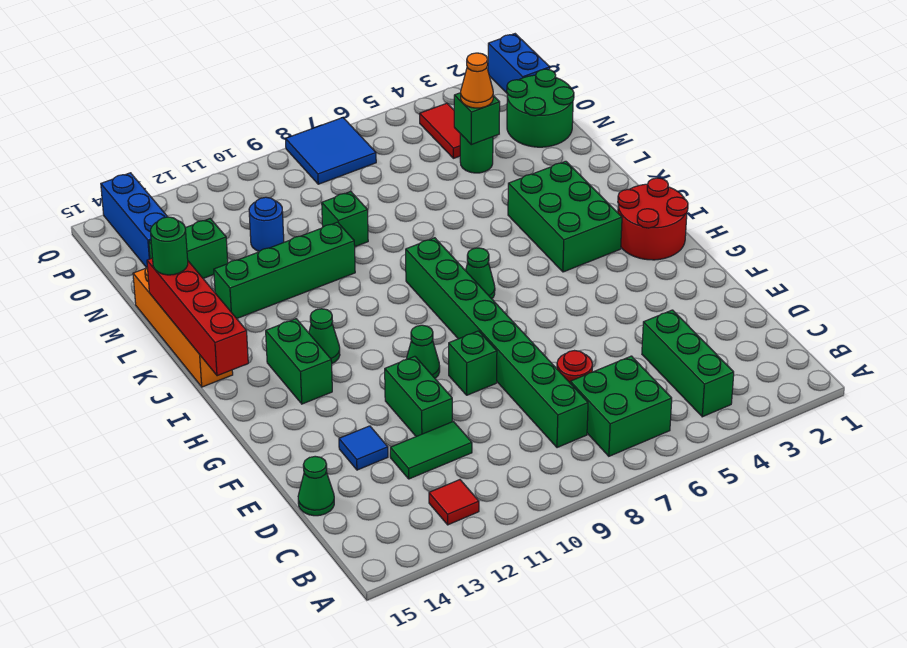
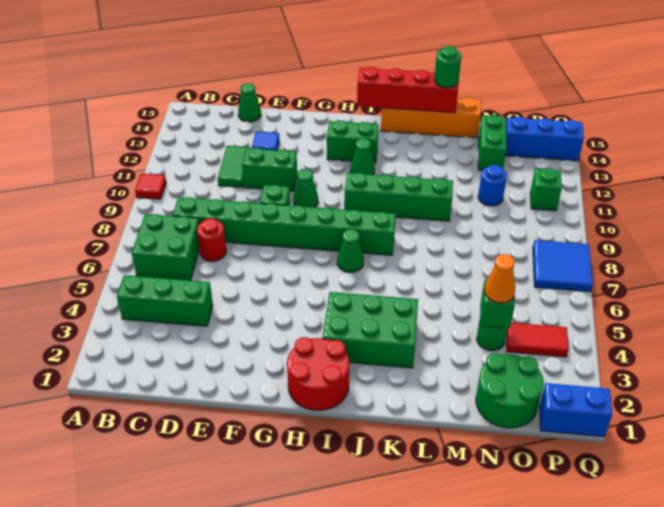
red tile B12 level 1 -> red tile A10 level 1
green brick L10:L13 level 1 -> green brick I10:L10 level 1
green brick M9 level 1 -> green brick P11 level 1

